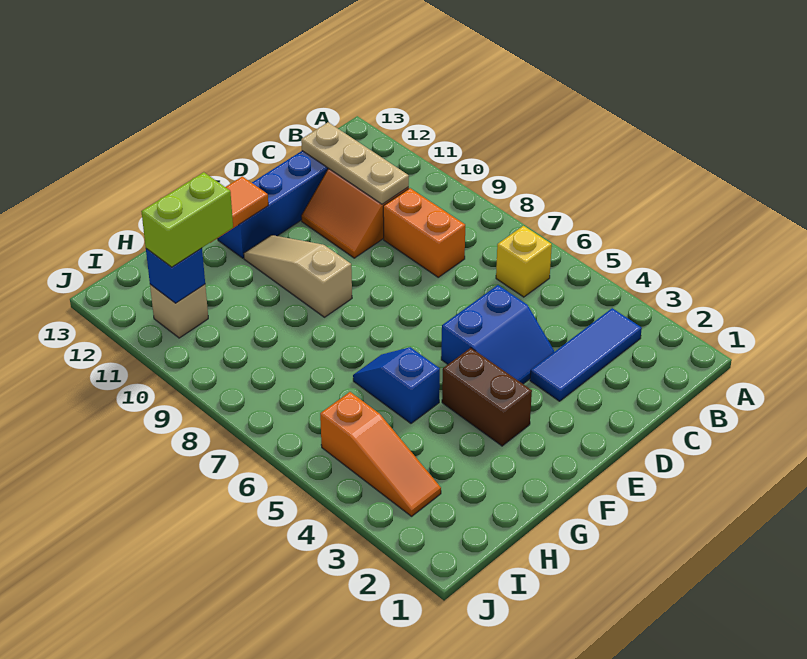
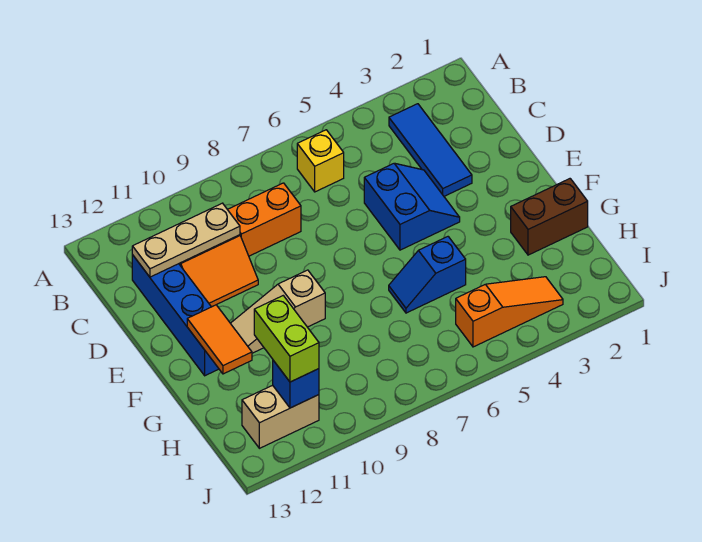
brown brick F3:F4 level 1 -> brown brick G1:G2 level 1
tan brick I11 level 1 -> tan brick I11:I12 level 1

